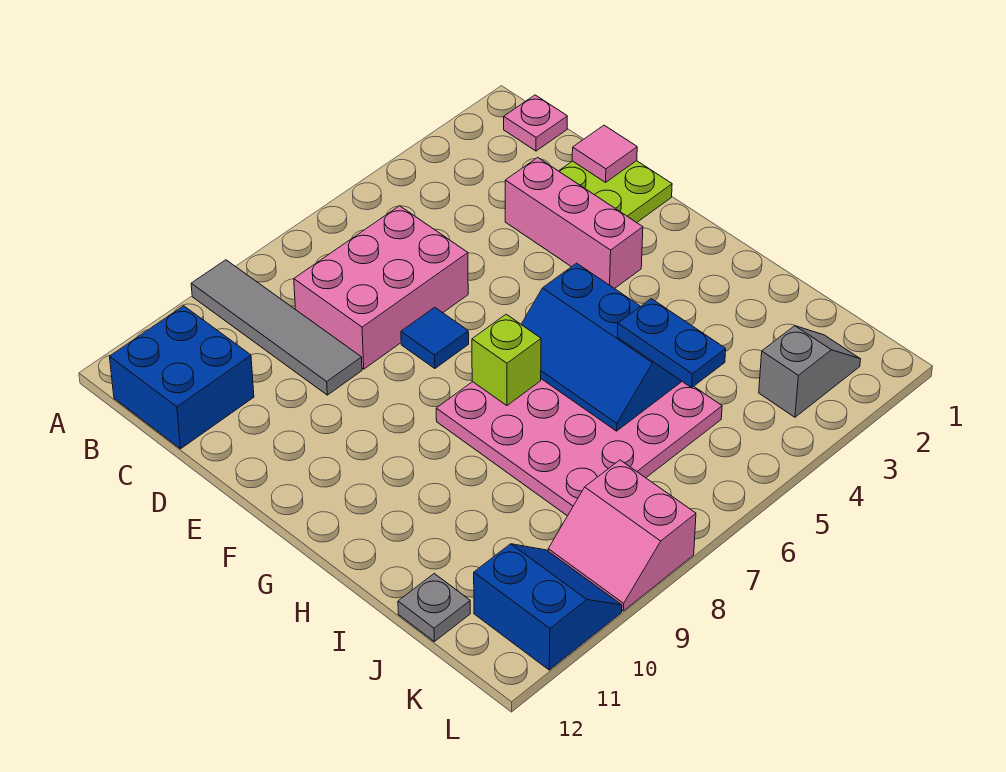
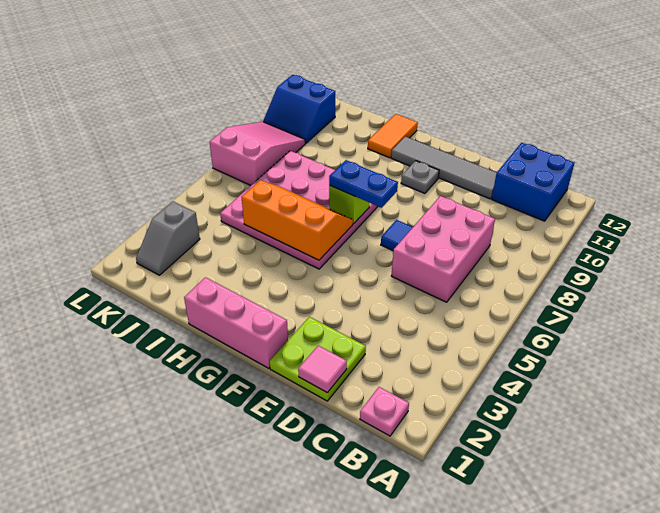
grey tile A9:D9 level 1 -> grey tile D11:G11 level 1
pink brick D3:F3 level 1 -> pink brick F1:H1 level 1
blue slope G5:I6 level 2 top 5 -> orange slope G5:I6 level 2 top 5
none -> orange tile H11:H12 level 1
blue plate I5:J5 level 3 -> blue plate F7:G7 level 3
grey plate J12 level 1 -> grey plate F10 level 1
pink slope K8:L9 level 1 top 8 -> pink slope K7:L9 level 1 top 7

